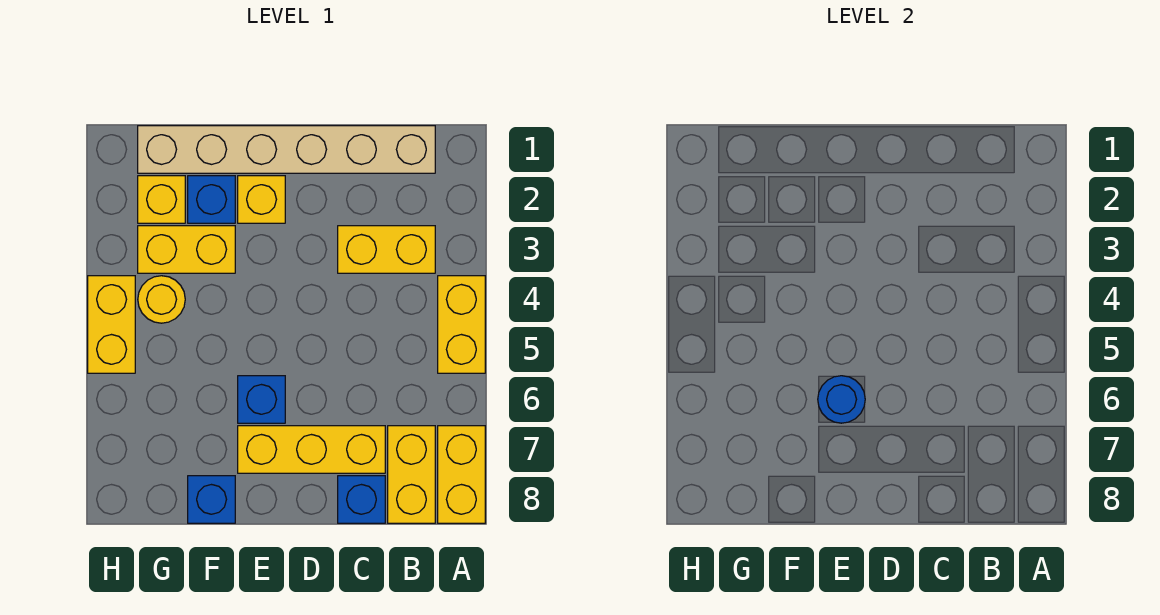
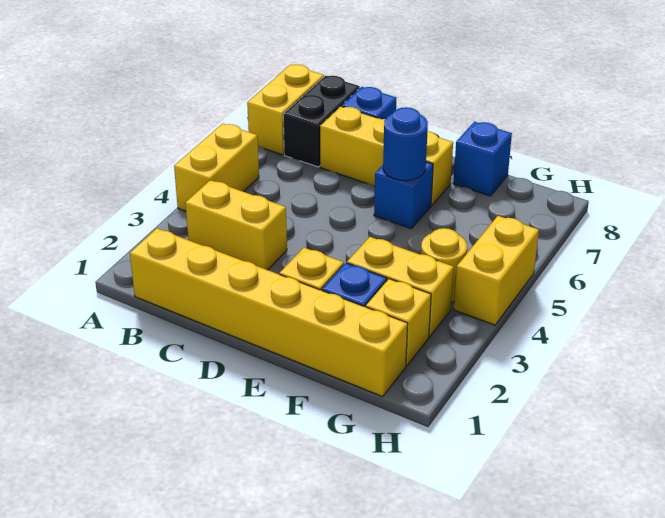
tan brick B1:G1 level 1 -> yellow brick B1:G1 level 1
yellow brick B7:B8 level 1 -> black brick B7:B8 level 1

